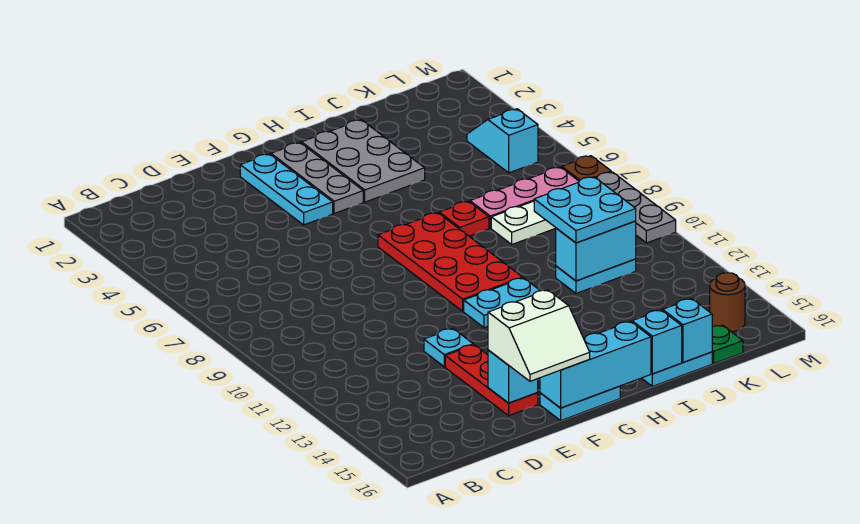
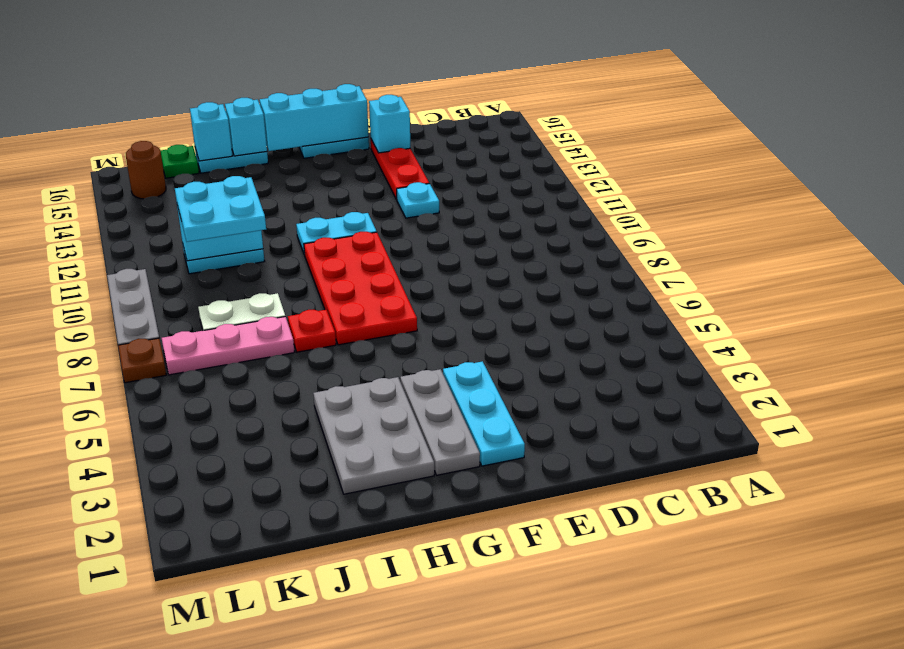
white slope E15:F16 level 3 top 15 -> none
cyan slope L4:L5 level 1 top 5 -> none

